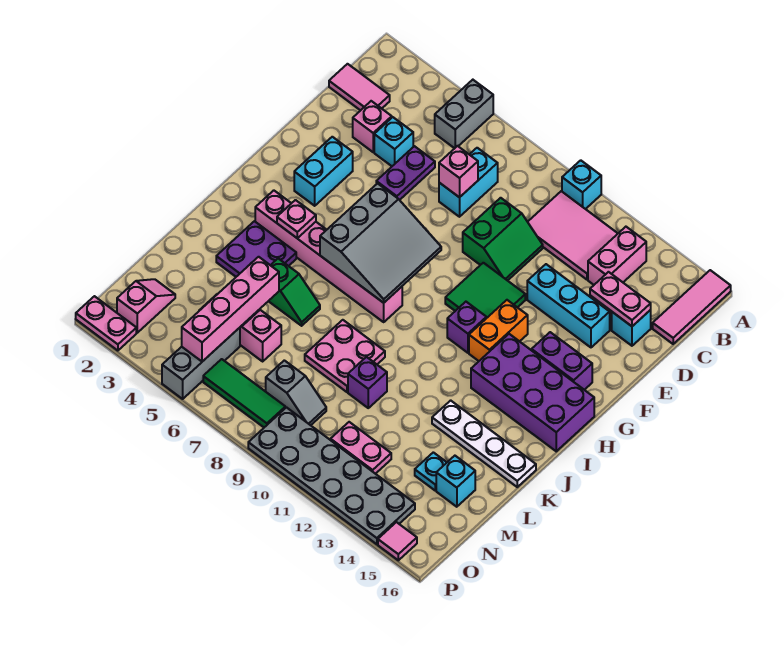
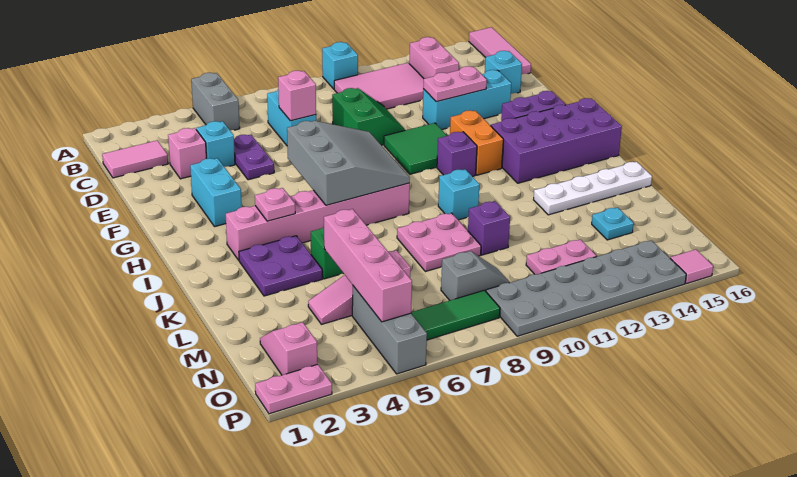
pink plate D14:D15 level 2 -> pink plate E12:E13 level 2
cyan brick M15 level 1 -> cyan brick J10 level 1

